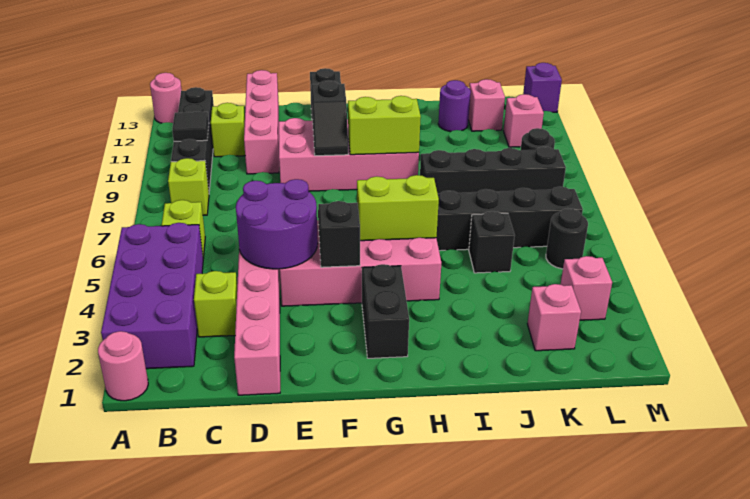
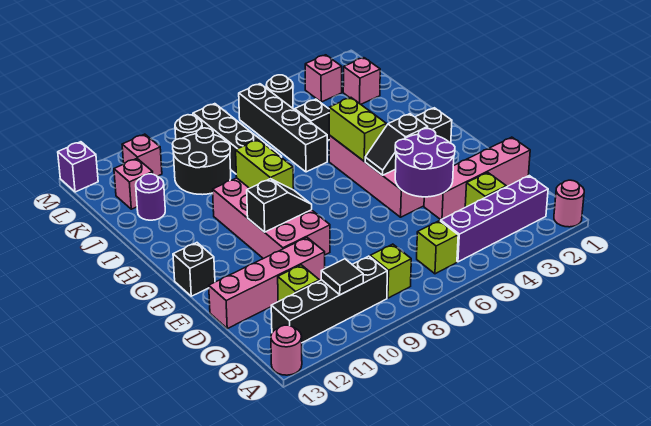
purple brick A2:B5 level 1 -> purple brick B2:B5 level 1
none -> black round brick J9:K10 level 1

